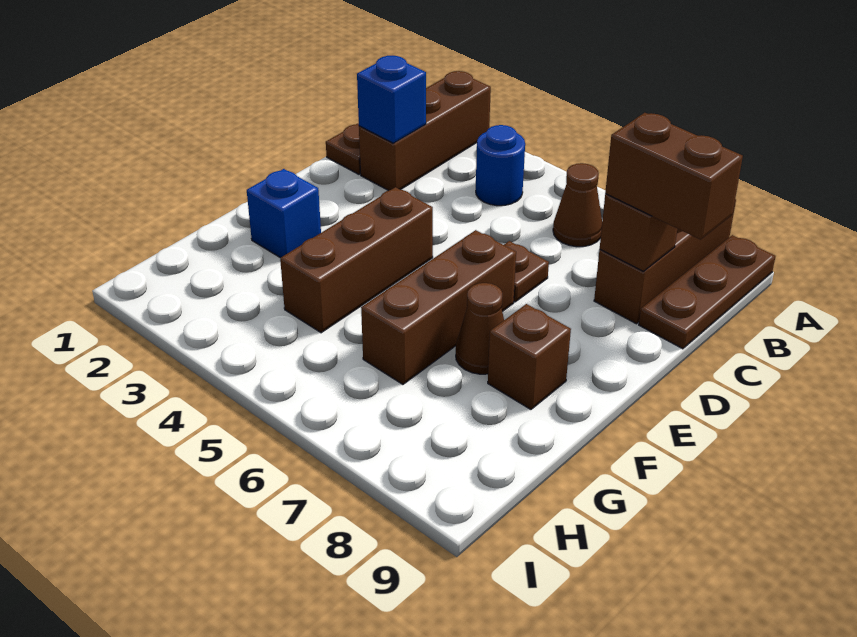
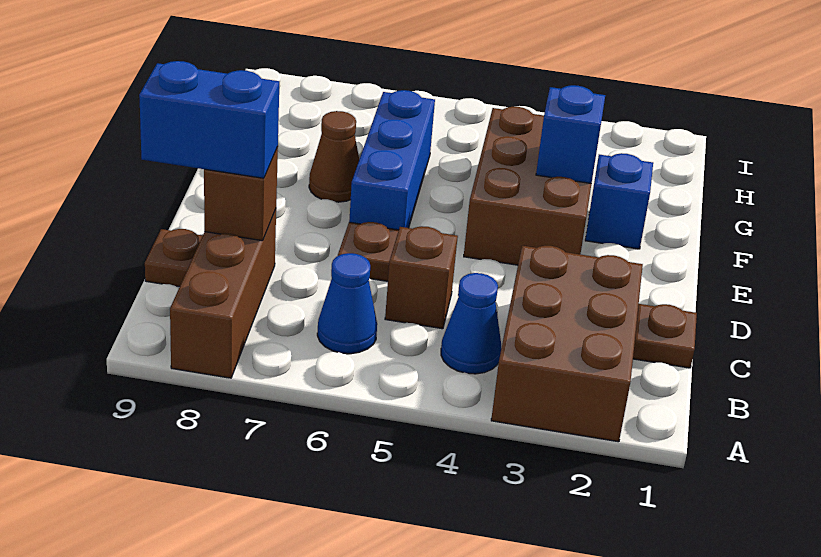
brown brick A2:C2 level 1 -> brown brick A2:C3 level 1
brown plate A9:C9 level 1 -> brown plate C9 level 1
blue round brick B4 level 1 -> blue cone B4 level 1
brown cone B6 level 1 -> blue cone B6 level 1
blue brick C2 level 2 -> blue brick F3 level 2
brown brick C8:C9 level 3 -> blue brick C8:C9 level 3
brown brick E4:G4 level 1 -> brown brick E3:G4 level 1
brown brick E6:G6 level 1 -> blue brick E6:G6 level 1
brown brick F8 level 1 -> brown brick C5 level 1

